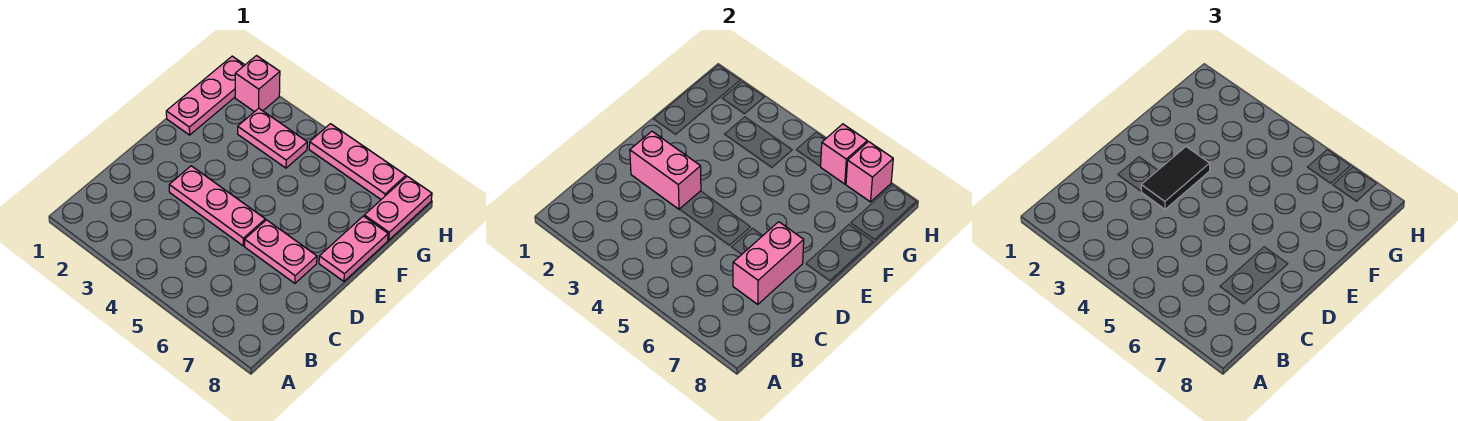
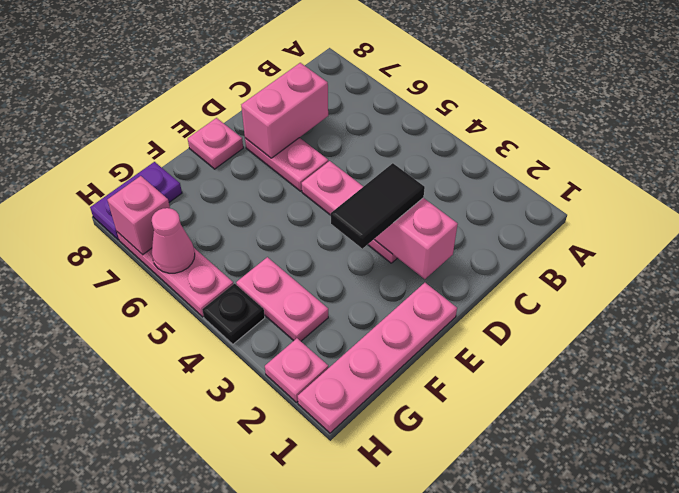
pink plate E8:F8 level 1 -> pink plate E8 level 1
pink plate F1:H1 level 1 -> pink plate E1:H1 level 1
pink plate G8:H8 level 1 -> purple plate G8:H8 level 1
pink brick H2 level 1 -> pink plate H2 level 1
none -> black plate H4 level 1
pink brick H6 level 2 -> pink cone H6 level 2

